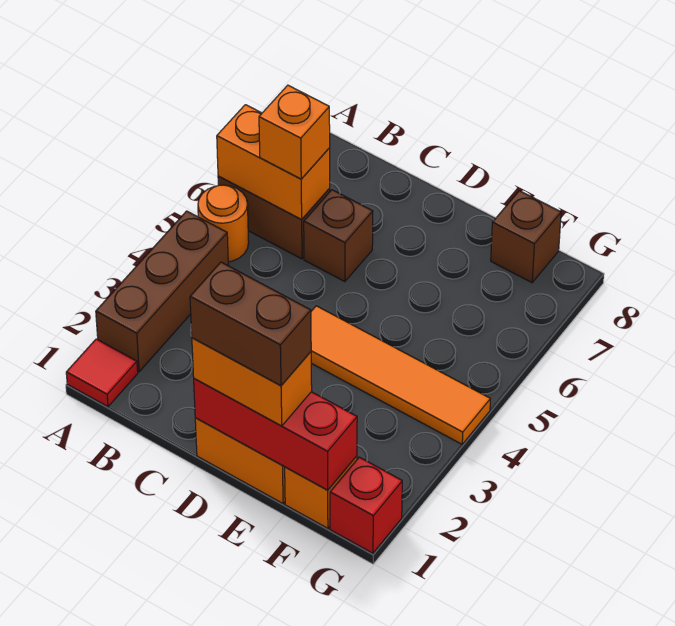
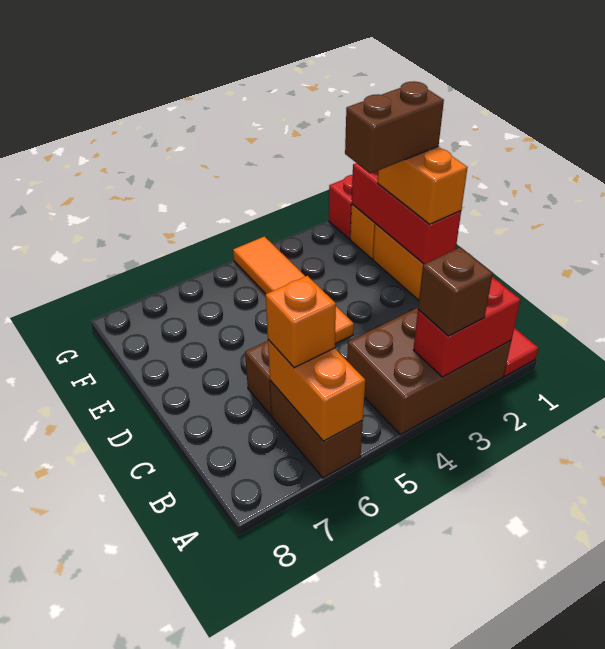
brown brick A2:A4 level 1 -> brown brick A2:B4 level 1
none -> red brick A2:A3 level 2
orange round brick A5 level 1 -> none
brown brick D1:E1 level 4 -> brown brick E1:E2 level 4
brown brick F8 level 1 -> brown brick A3 level 3

